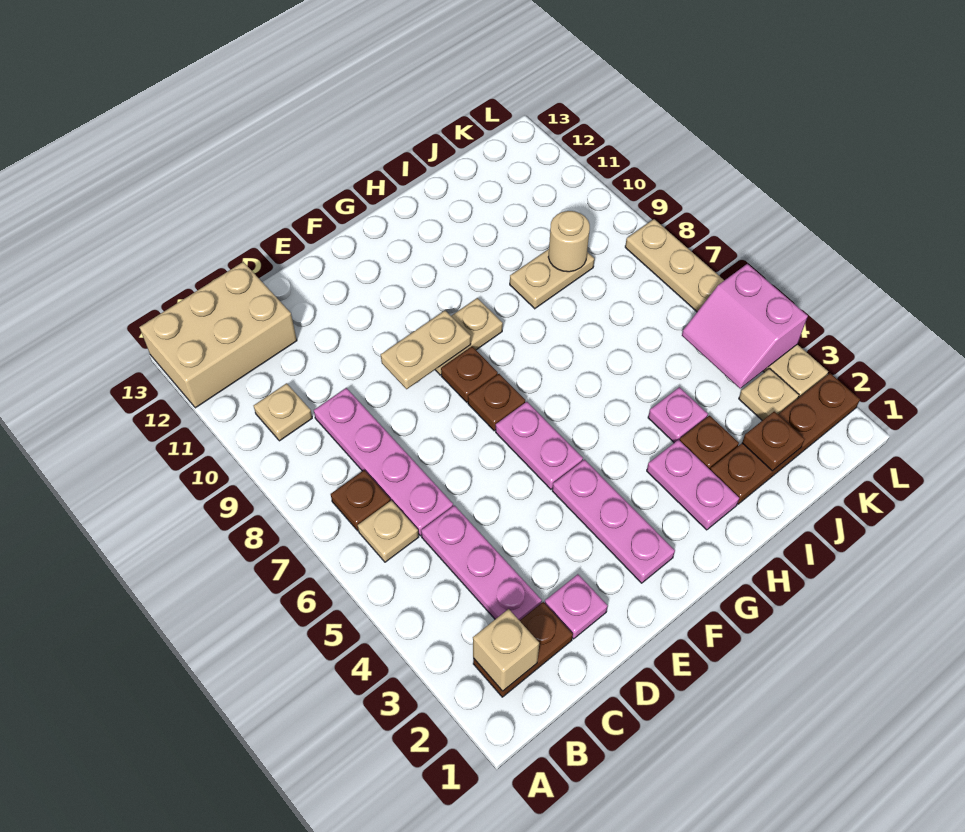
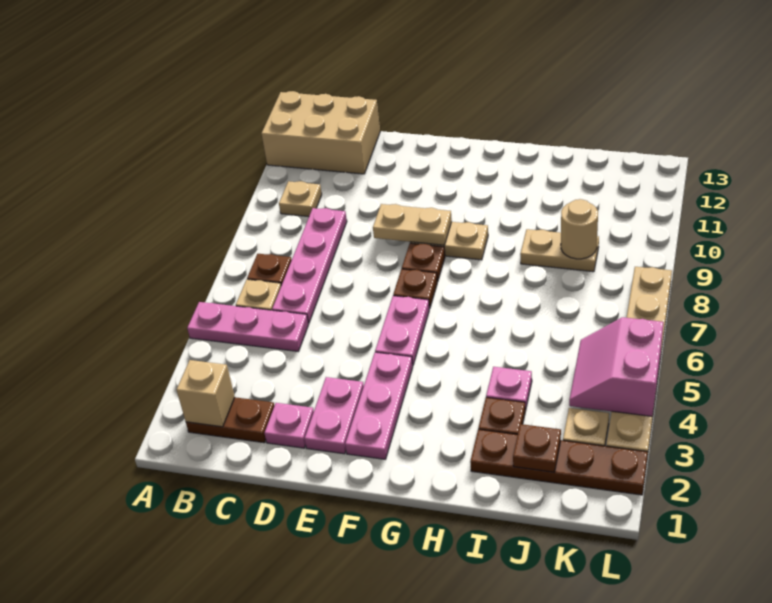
pink plate C3:C5 level 1 -> pink plate A5:C5 level 1
pink plate H2:H3 level 1 -> pink plate E2:E3 level 1

